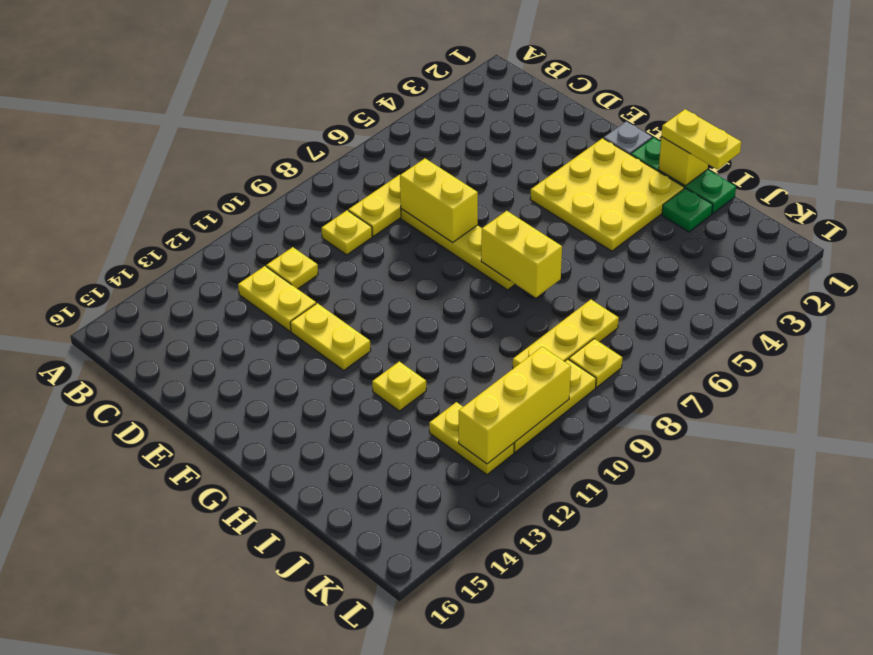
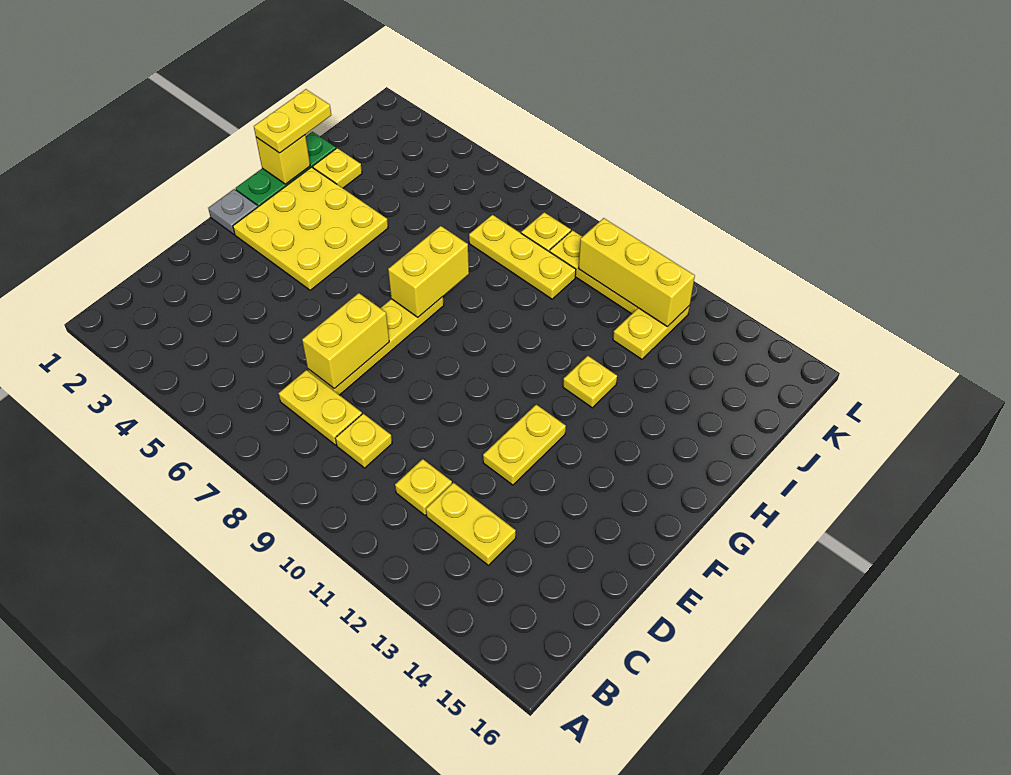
yellow plate C12:D12 level 1 -> yellow plate C12:C13 level 1
green plate I2 level 1 -> yellow plate I2 level 1

